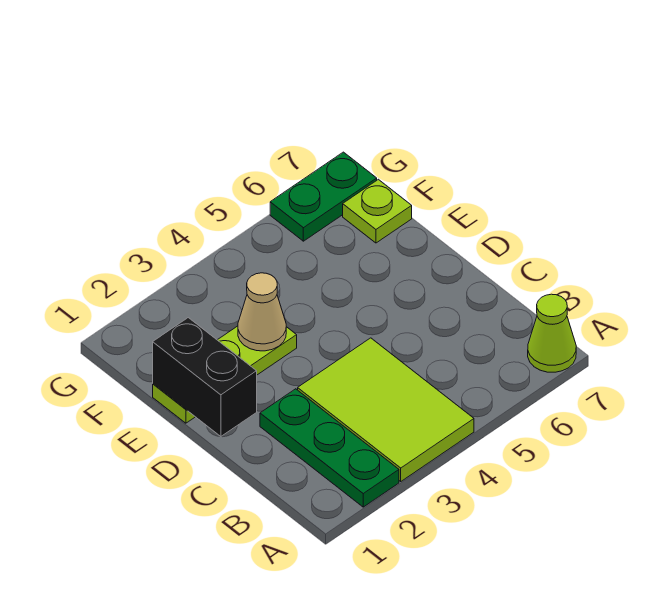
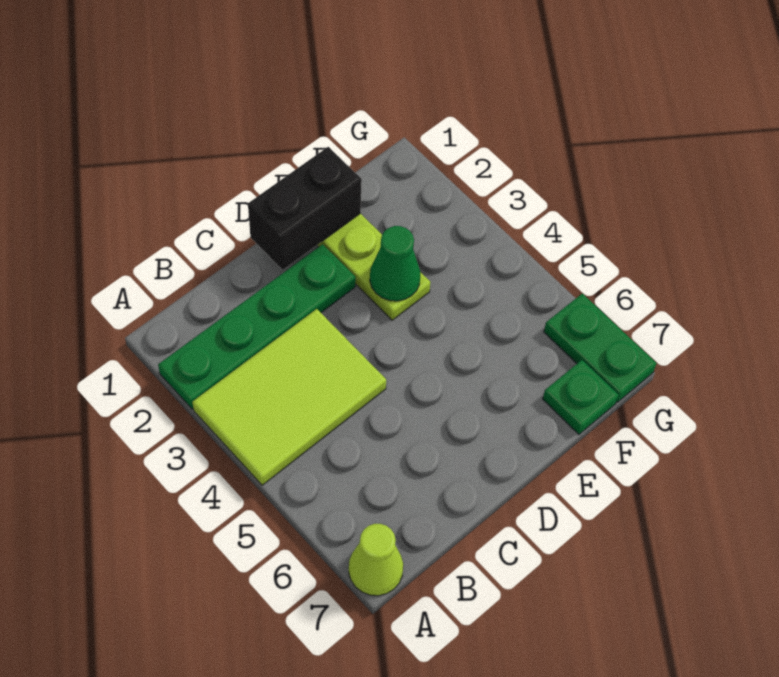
green plate A2:C2 level 1 -> green plate A2:D2 level 1
tan cone E3 level 2 -> green cone E3 level 2
lime plate F7 level 1 -> green plate F7 level 1

